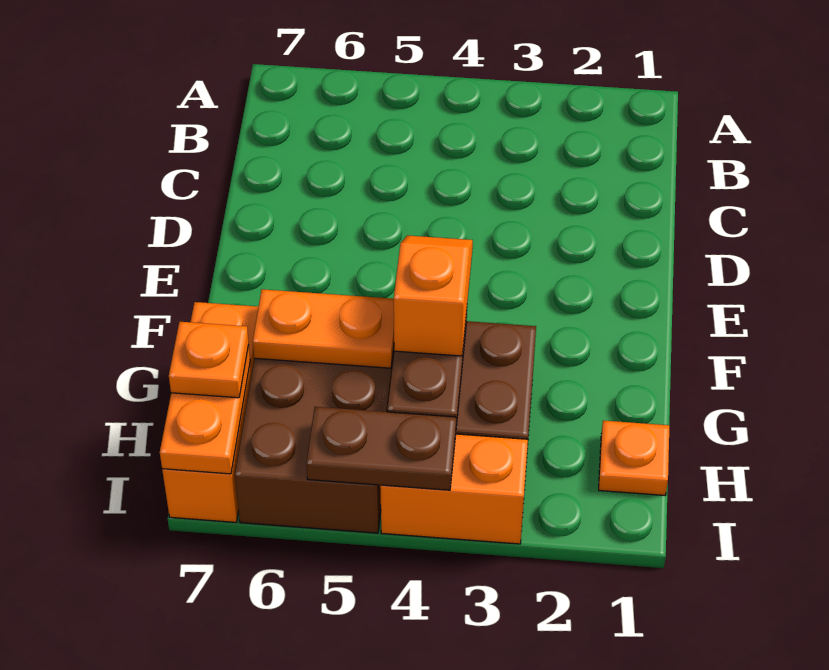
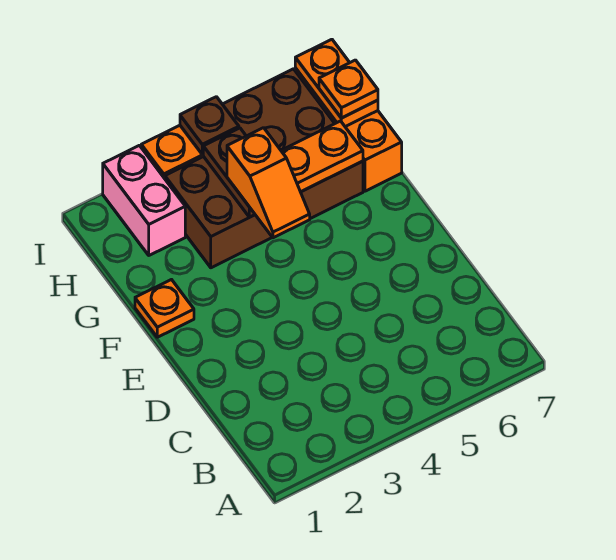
orange plate H1 level 1 -> orange plate F1 level 1
none -> pink brick H2:I2 level 1
brown plate I4:I5 level 2 -> brown plate I4 level 2

